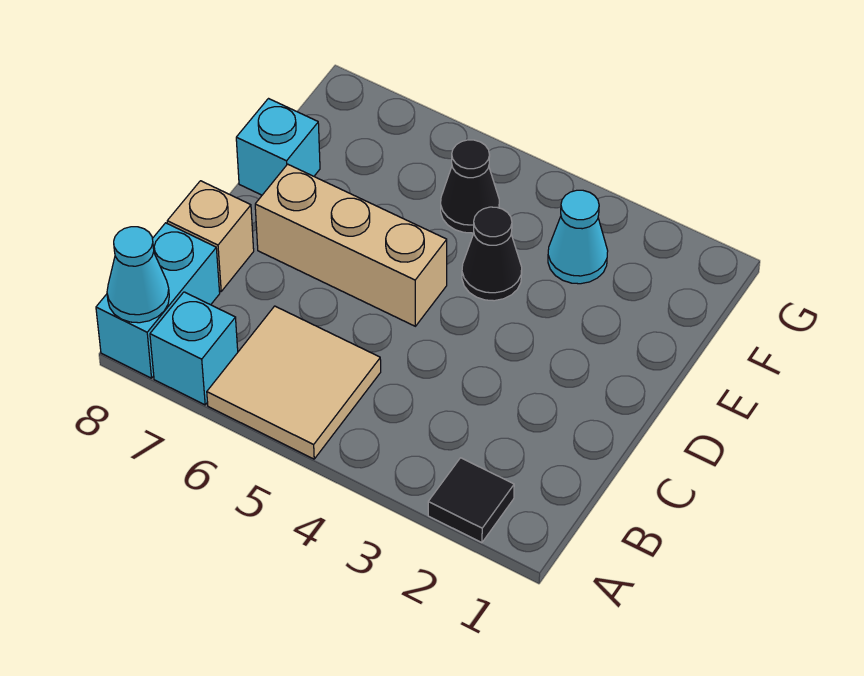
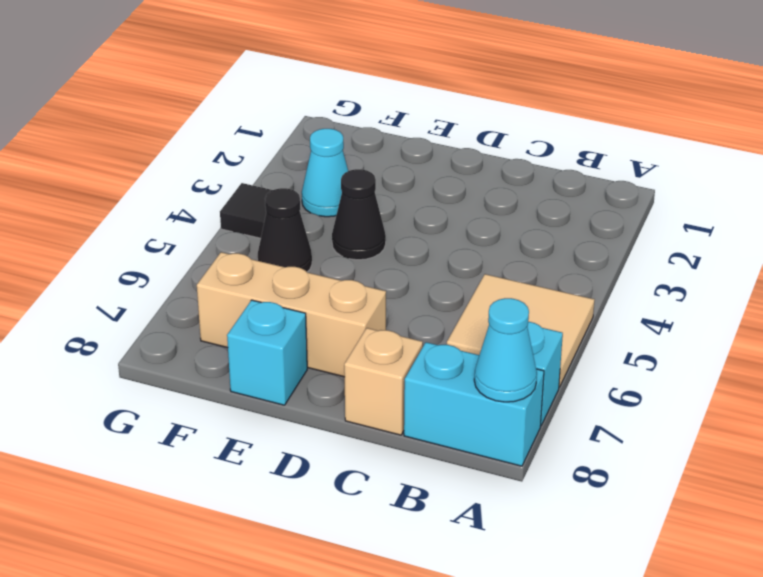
black tile A2 level 1 -> black tile G4 level 1
tan brick D5:D7 level 1 -> tan brick D7:F7 level 1

